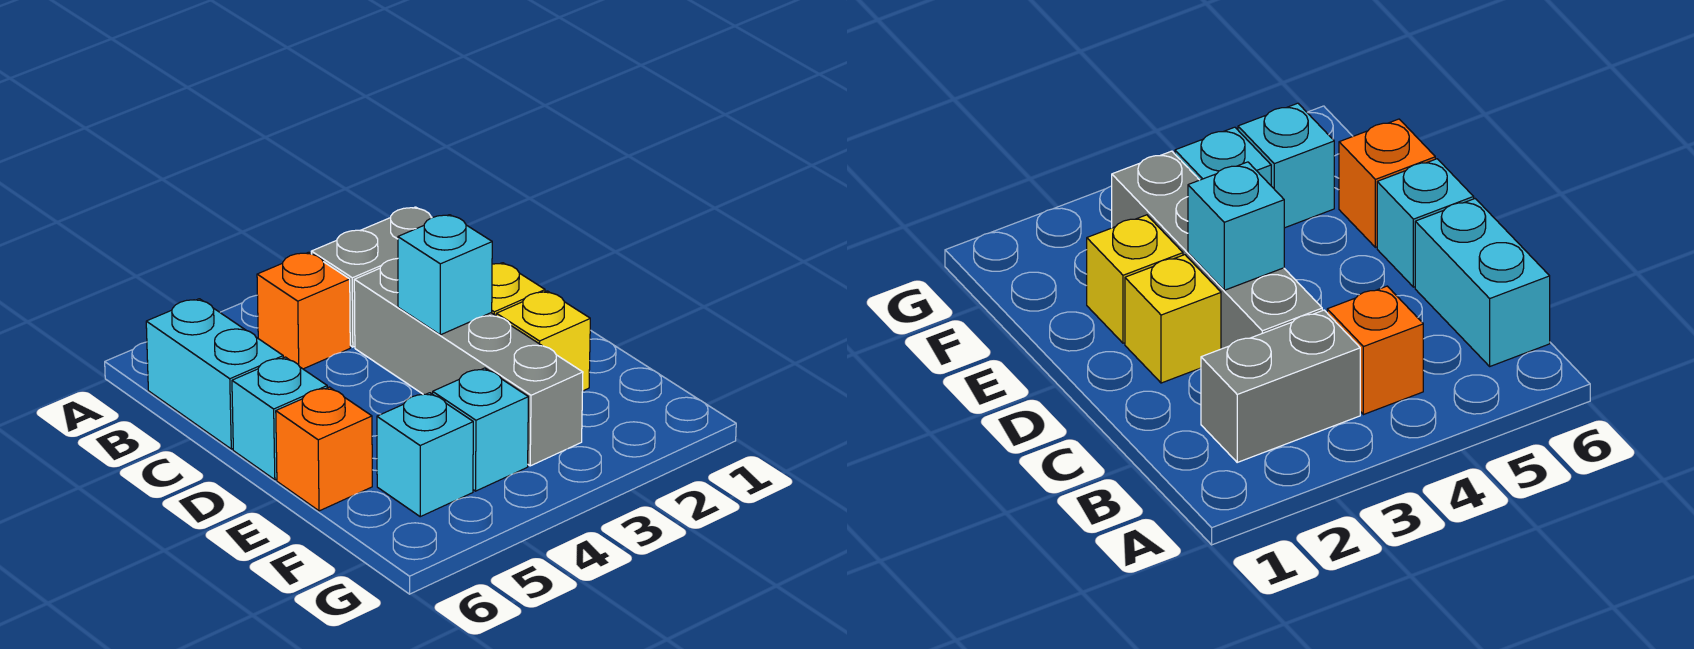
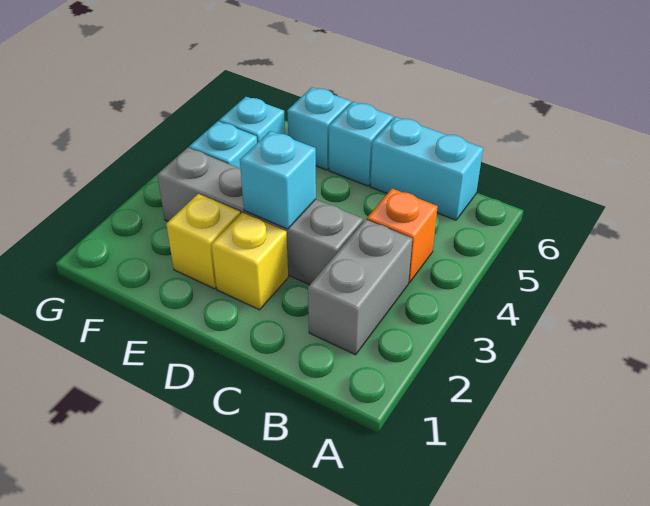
orange brick E6 level 1 -> cyan brick E6 level 1

